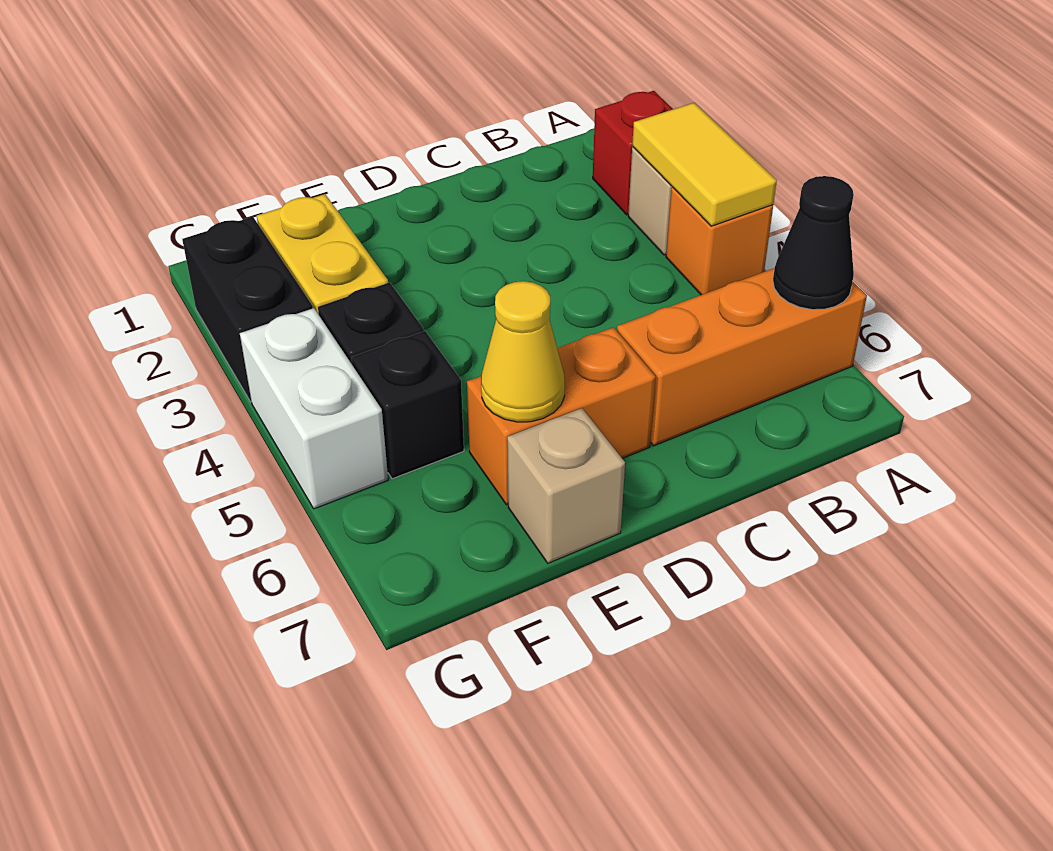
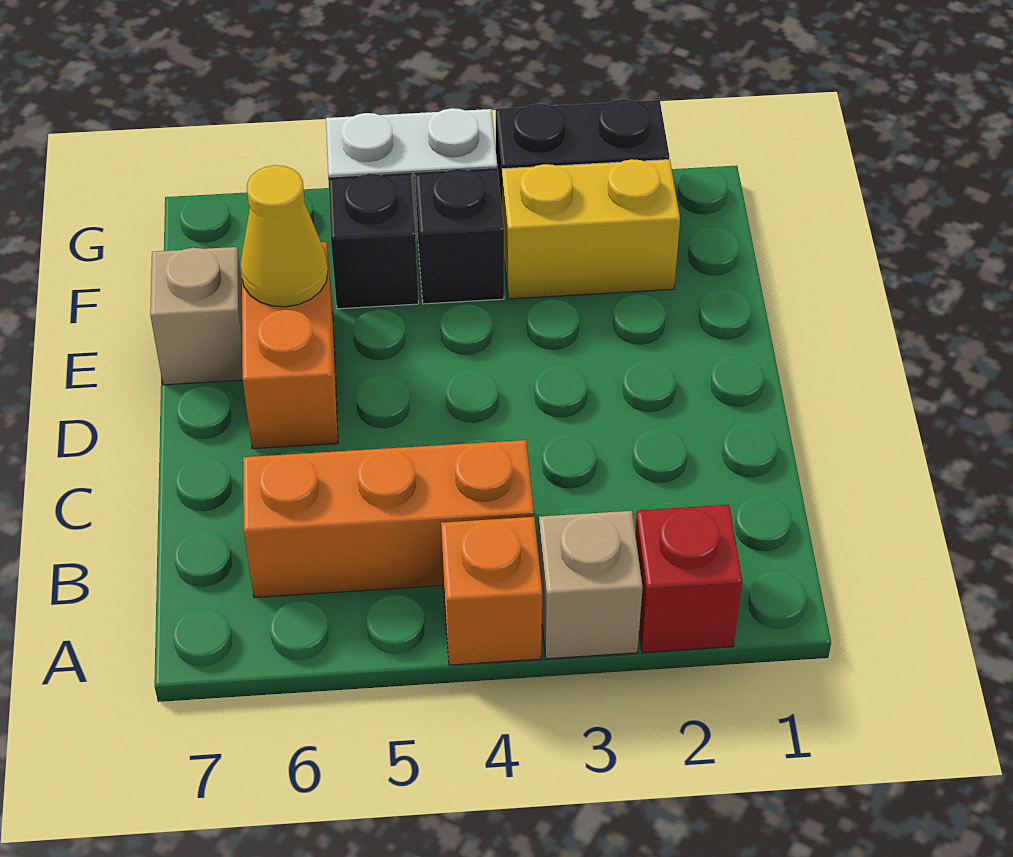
yellow tile A3:A4 level 2 -> none
orange brick A6:C6 level 1 -> orange brick B4:B6 level 1
black cone A6 level 2 -> none

